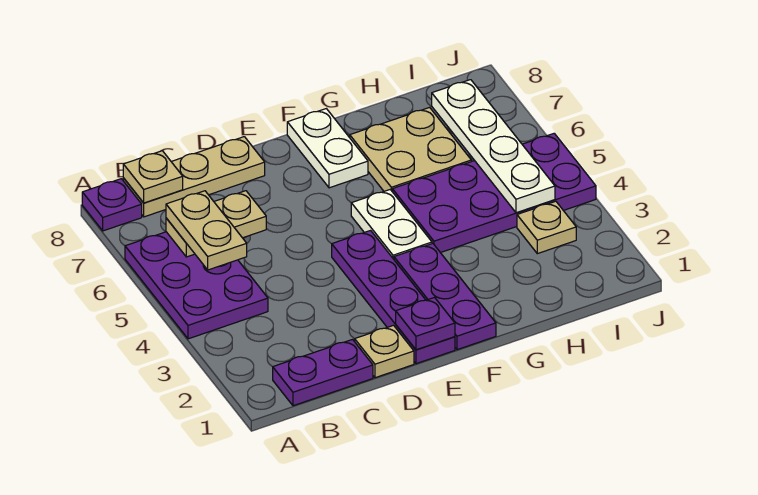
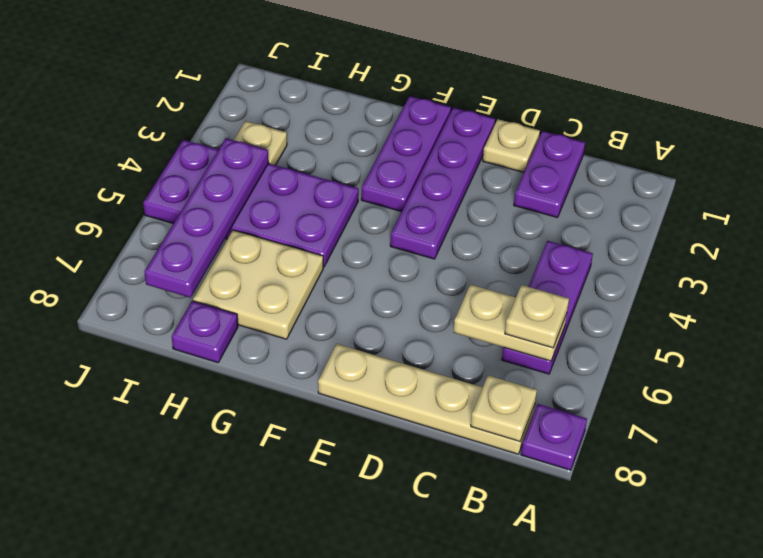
purple plate A4:B6 level 1 -> purple plate B4:B6 level 1
purple plate B1:C1 level 1 -> purple plate C1:C2 level 1
tan plate B5:B6 level 3 -> tan plate B6 level 3
tan plate B8:D8 level 1 -> tan plate B8:E8 level 1
purple plate E1 level 2 -> purple plate H8 level 1
white plate F4:F5 level 1 -> none
white plate F7:F8 level 1 -> none
white plate I4:I7 level 2 -> purple plate I4:I7 level 2

